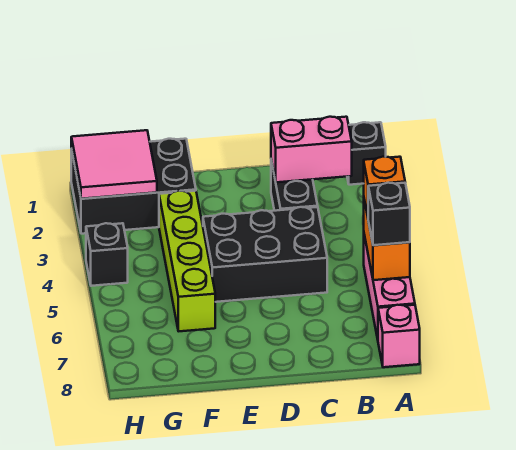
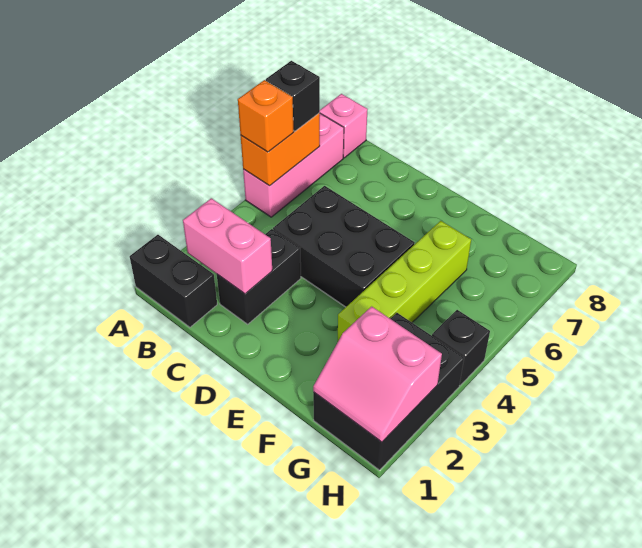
black brick A1 level 1 -> black brick A1:B1 level 1
black brick F1:H2 level 1 -> black brick G1:H3 level 1
pink tile G1:H2 level 2 -> pink slope G1:H2 level 2 top 2

